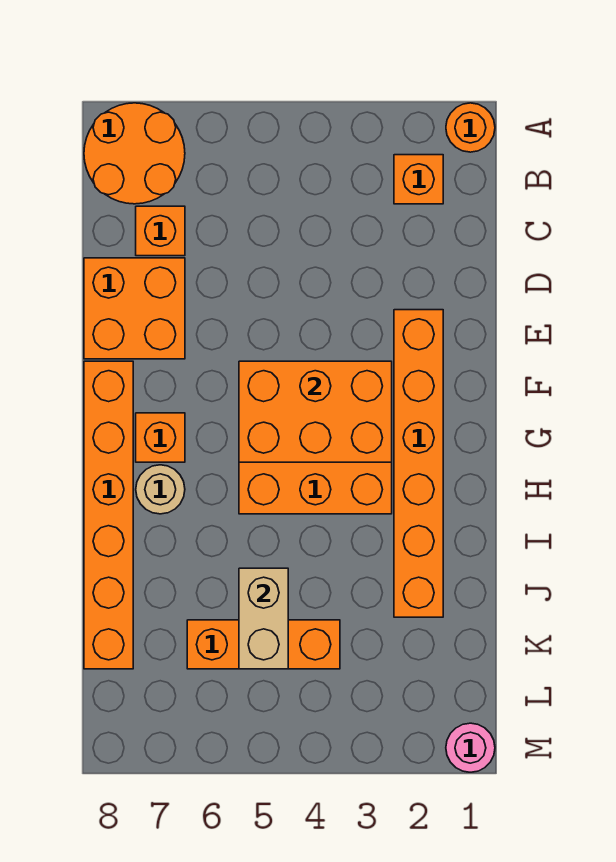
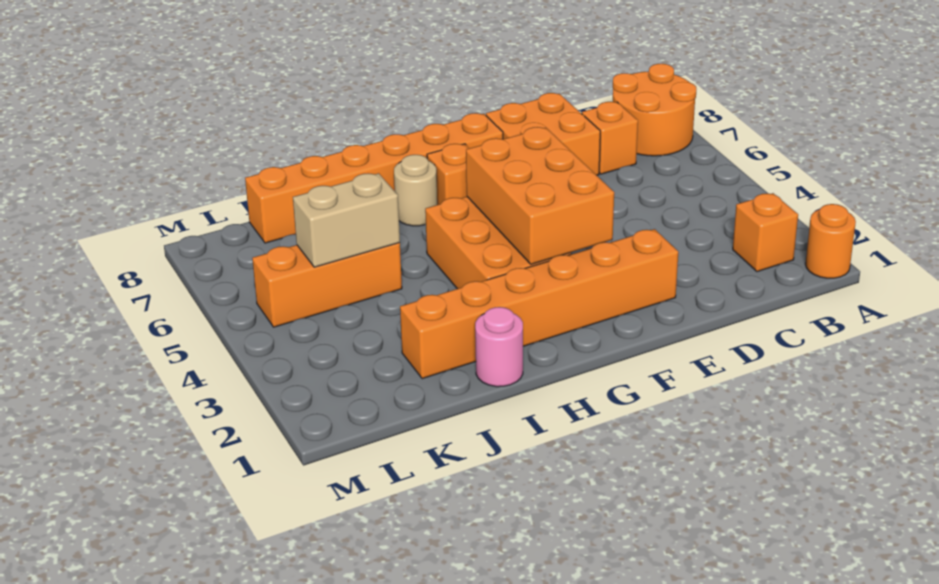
orange brick K4:K6 level 1 -> orange brick J5:L5 level 1
pink round brick M1 level 1 -> pink round brick I1 level 1

